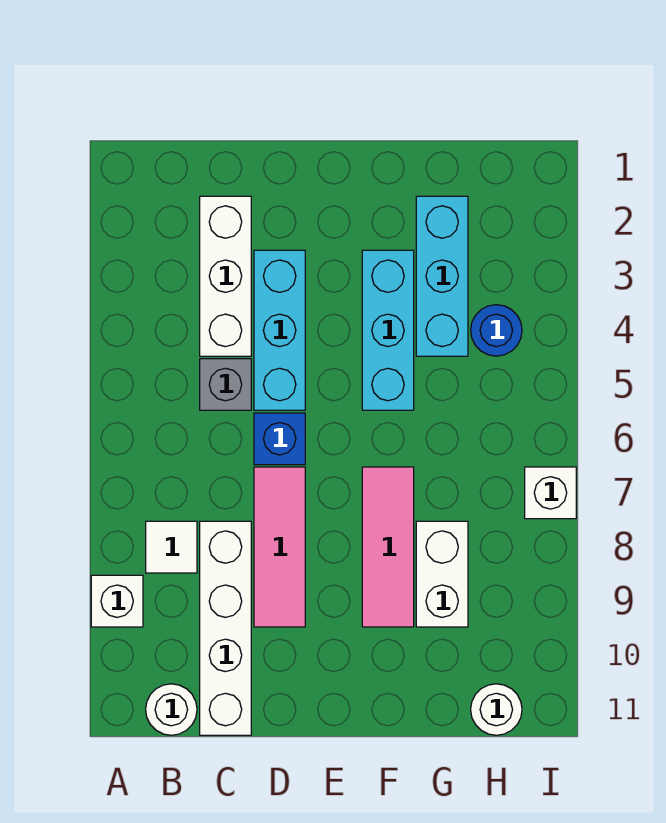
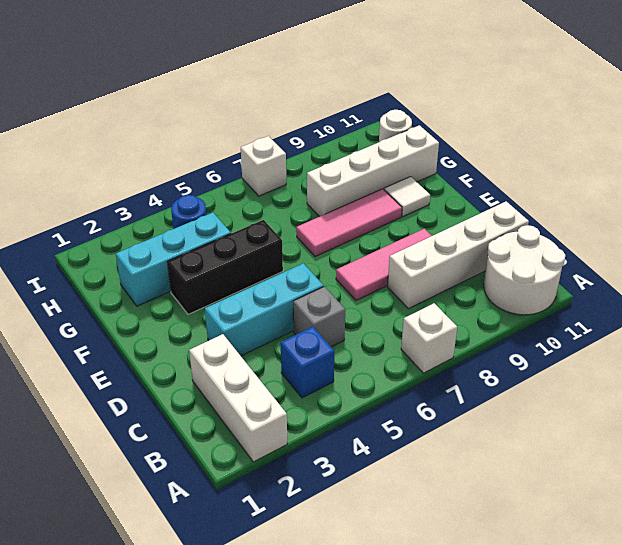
white brick A9 level 1 -> white brick A7 level 1
white tile B8 level 1 -> white tile F10 level 1
white round brick B11 level 1 -> white round brick A10:B11 level 1
white brick C2:C4 level 1 -> white brick A2:C2 level 1
blue brick D6 level 1 -> blue brick B4 level 1
cyan brick F3:F5 level 1 -> black brick F3:F5 level 1
white brick G8:G9 level 1 -> white brick G8:G11 level 1

